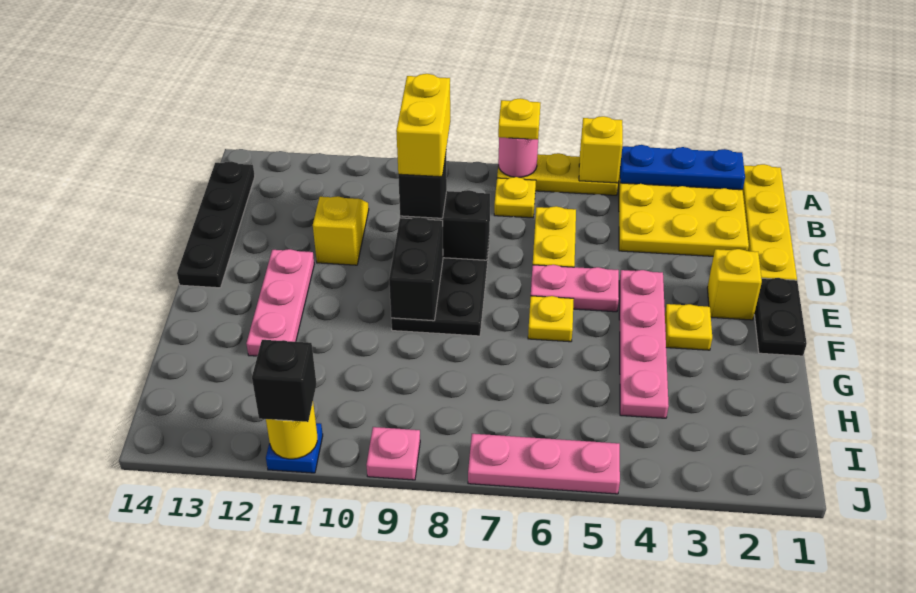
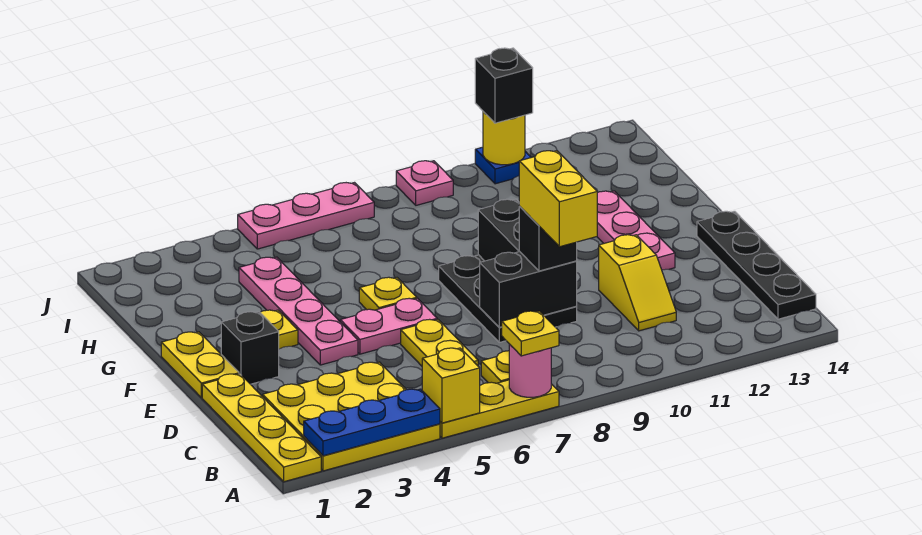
black plate E1:F1 level 1 -> yellow plate E1:F1 level 1
yellow brick E2 level 1 -> black brick E2 level 1

